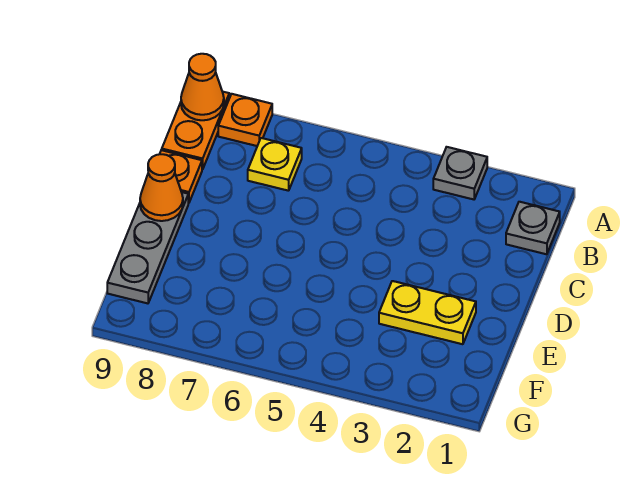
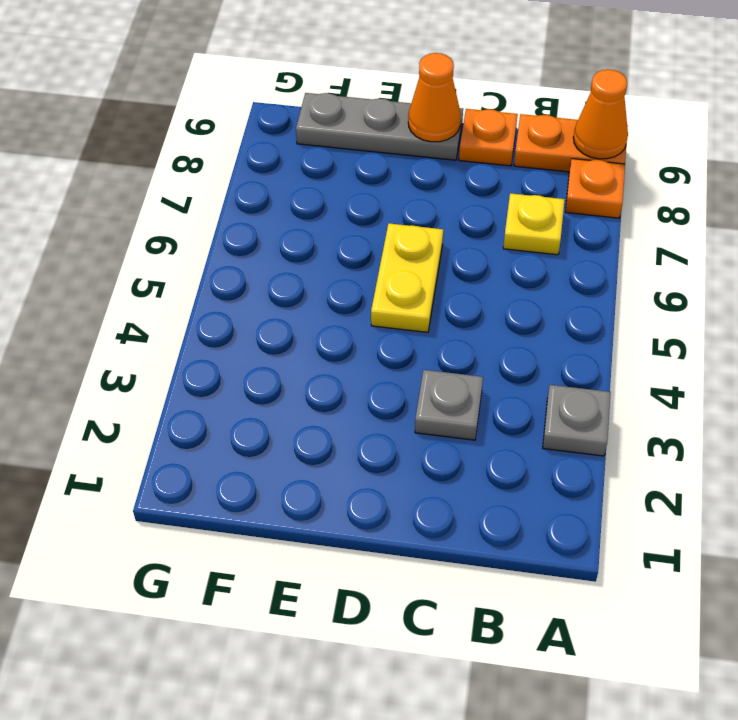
grey plate B1 level 1 -> grey plate C3 level 1
yellow plate E2:E3 level 1 -> yellow plate D5:D6 level 1

